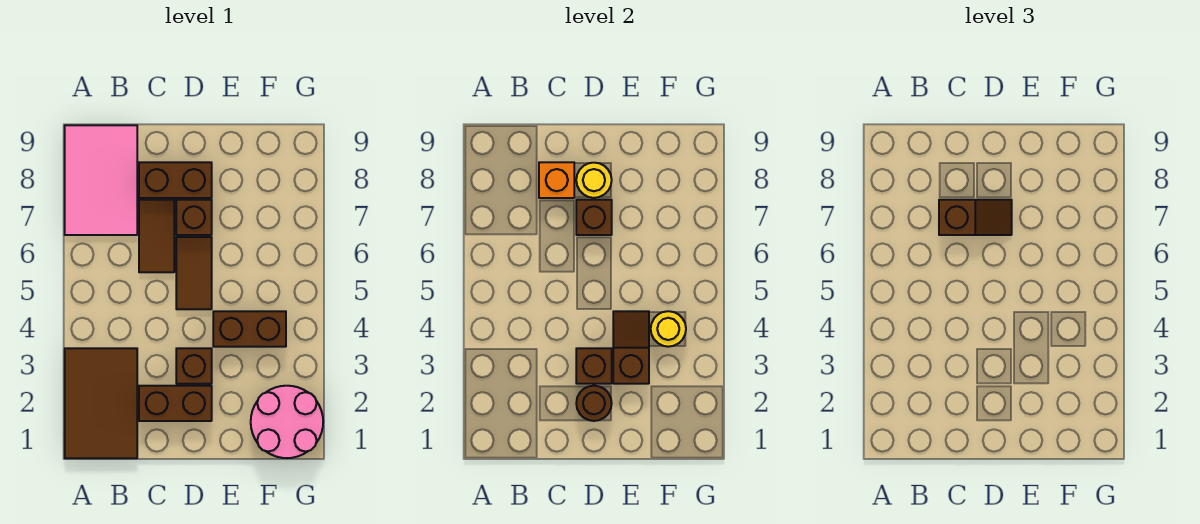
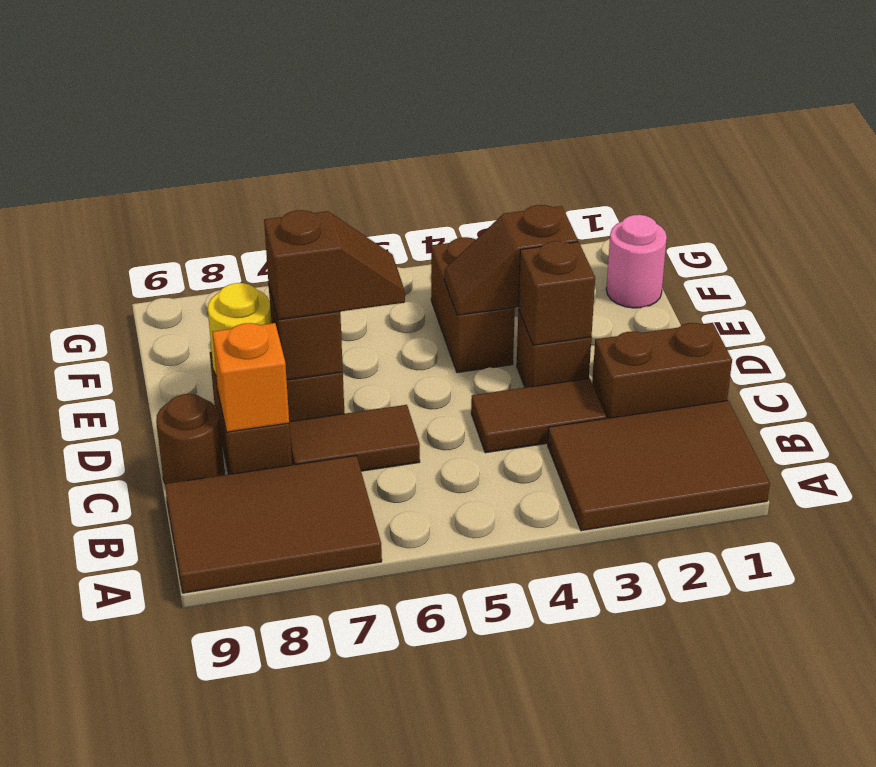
pink tile A7:B9 level 1 -> brown tile A7:B9 level 1
brown brick C2:D2 level 1 -> brown brick C1:C2 level 1
brown slope C7:D7 level 3 top C -> brown slope D6:D7 level 3 top 7
brown round brick D2 level 2 -> brown round brick C9 level 1
brown tile D5:D6 level 1 -> brown tile C3:C4 level 1
pink round brick F1:G2 level 1 -> pink round brick F1 level 1
yellow round brick F4 level 2 -> none

